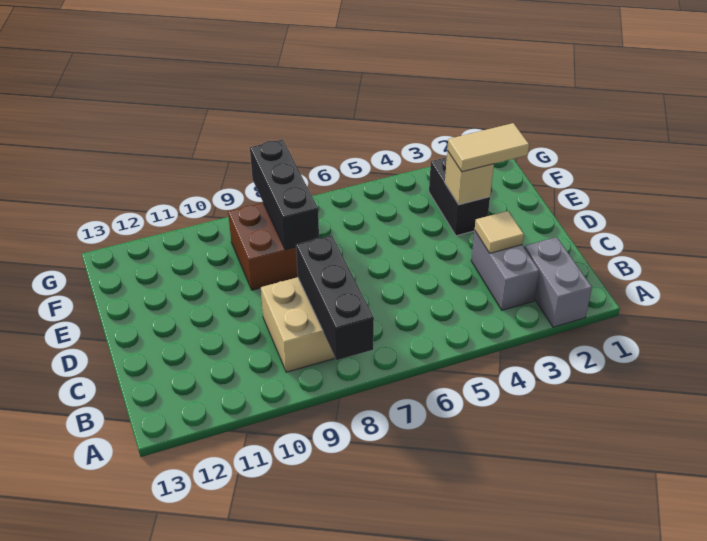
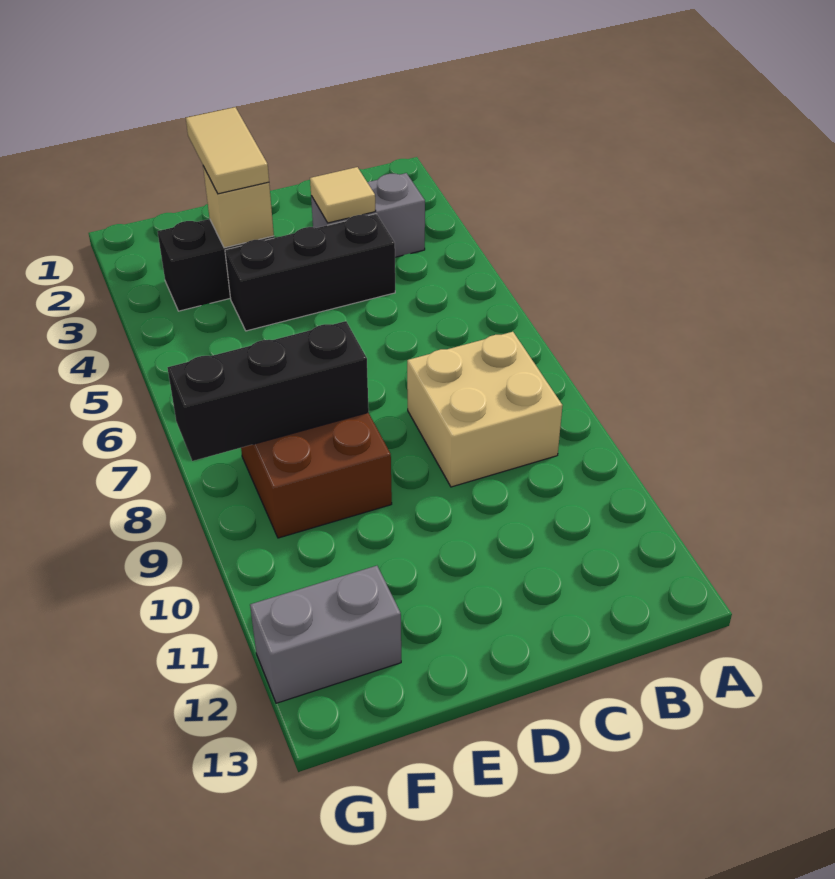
grey brick A2:B2 level 1 -> grey brick F12:G12 level 1
black brick A8:C8 level 2 -> black brick C4:E4 level 1

